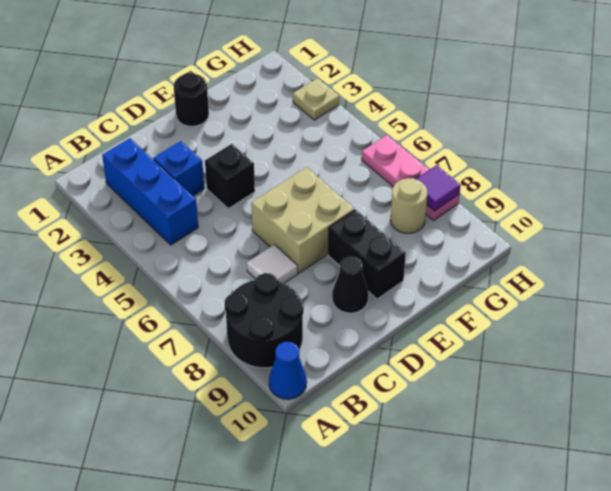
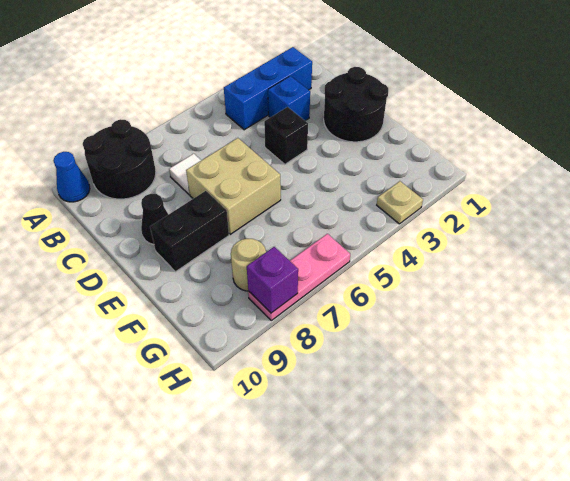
black round brick E1 level 1 -> black round brick D1:E2 level 1
purple tile H8 level 2 -> purple brick H8 level 2

